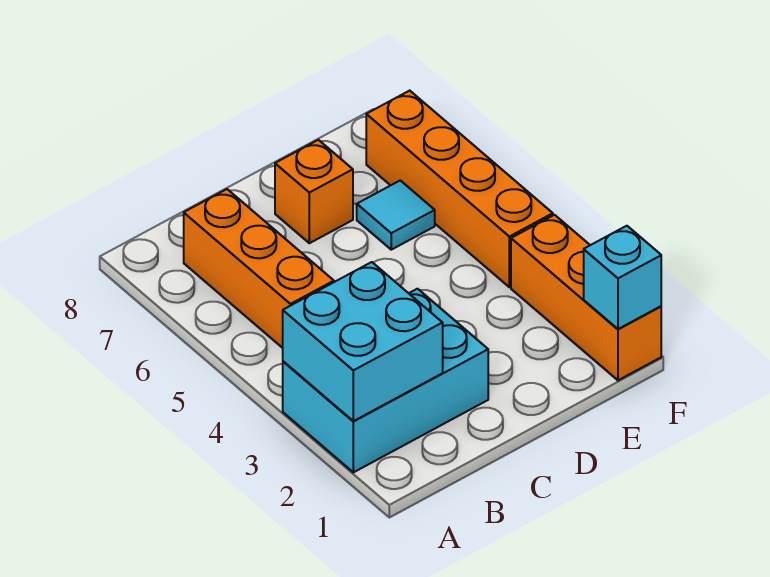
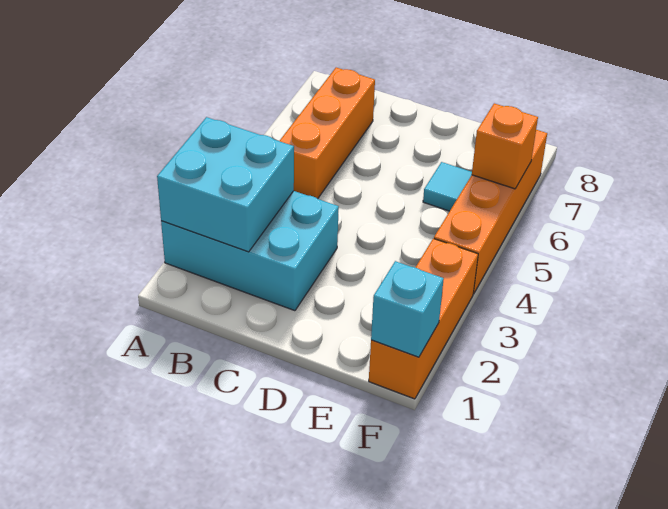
orange brick D7 level 1 -> orange brick F6 level 2

